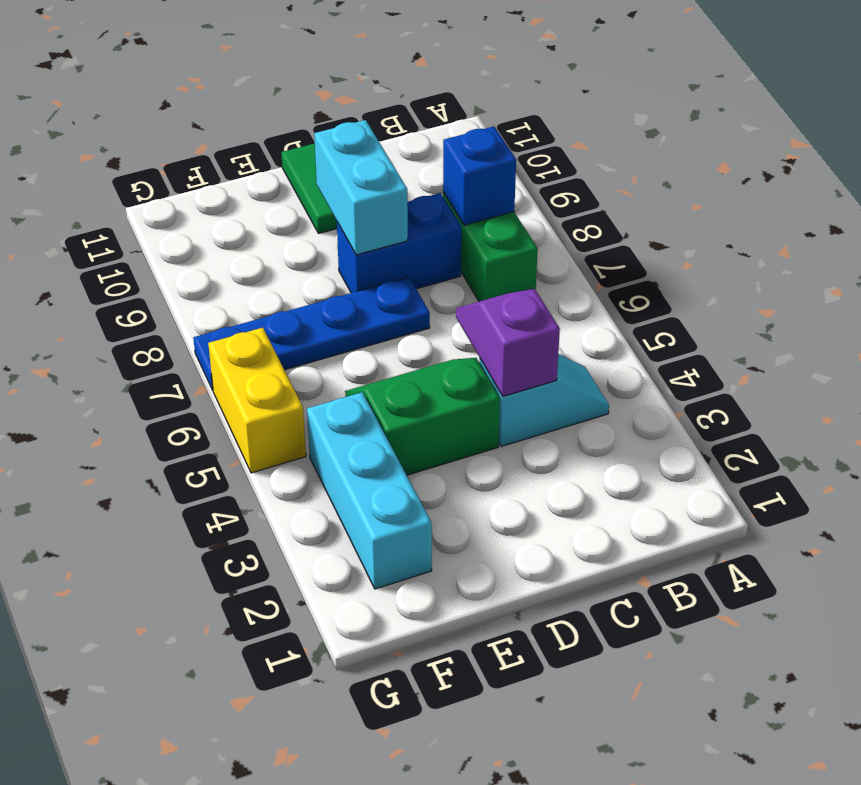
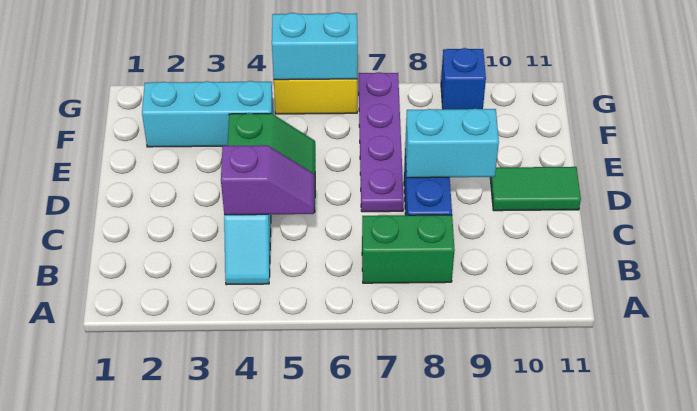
blue brick B8 level 2 -> blue brick G9 level 1
blue plate D7:G7 level 1 -> purple plate D7:G7 level 1
none -> cyan brick G5:G6 level 2

